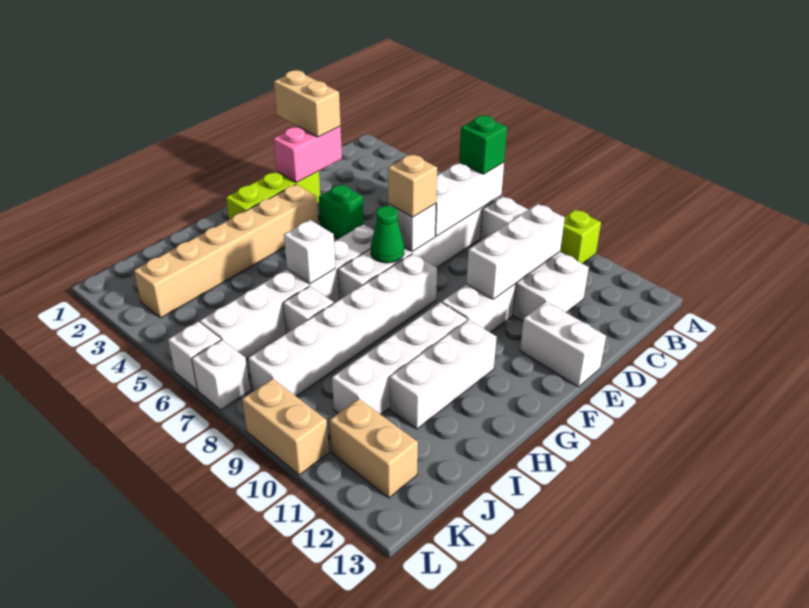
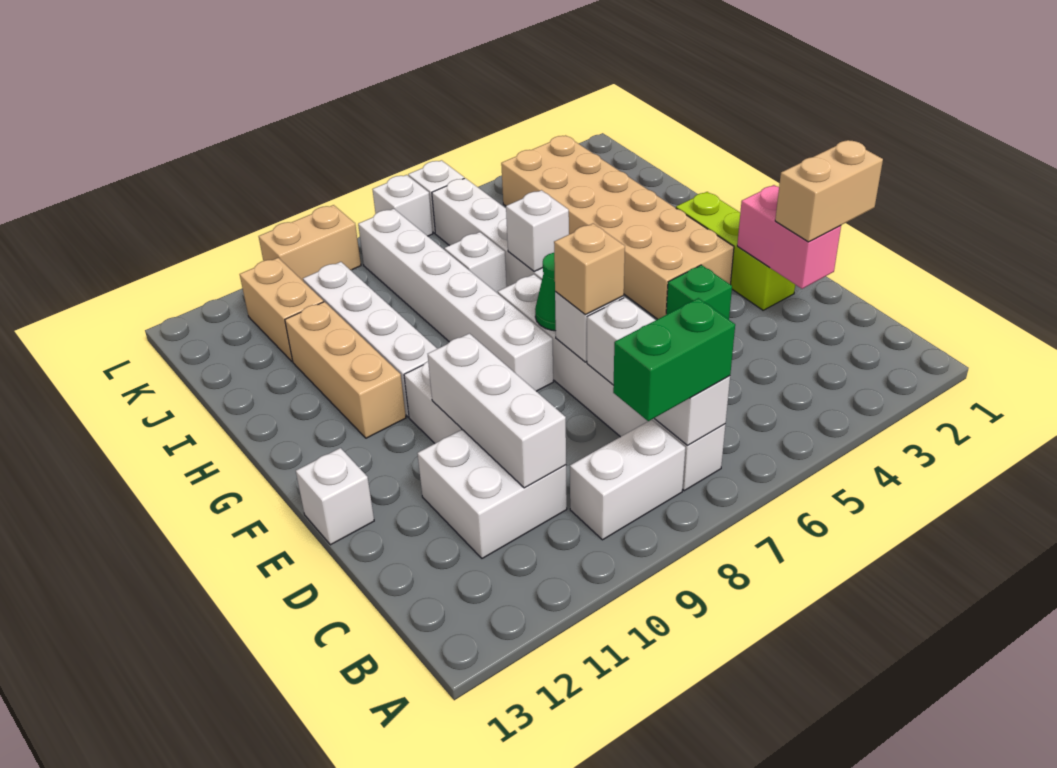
lime brick A10 level 1 -> none
green brick B7 level 3 -> green brick B7:B8 level 3
white brick E12:E13 level 1 -> white brick E13 level 1
tan brick F3:K3 level 1 -> tan brick F3:K4 level 1
white brick G11:I11 level 1 -> tan brick G11:I11 level 1
tan brick K11:K12 level 1 -> tan brick J11:K11 level 1

